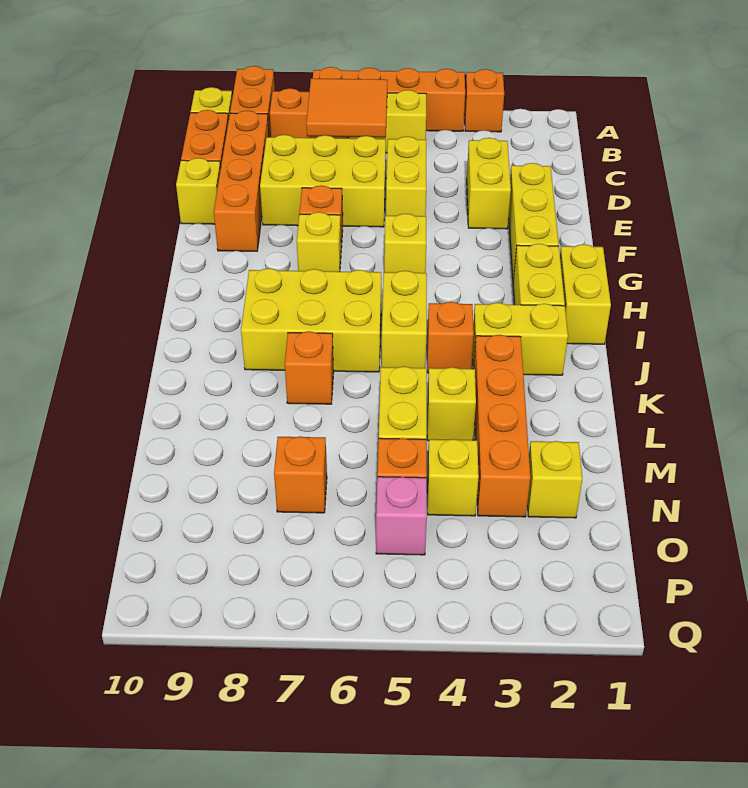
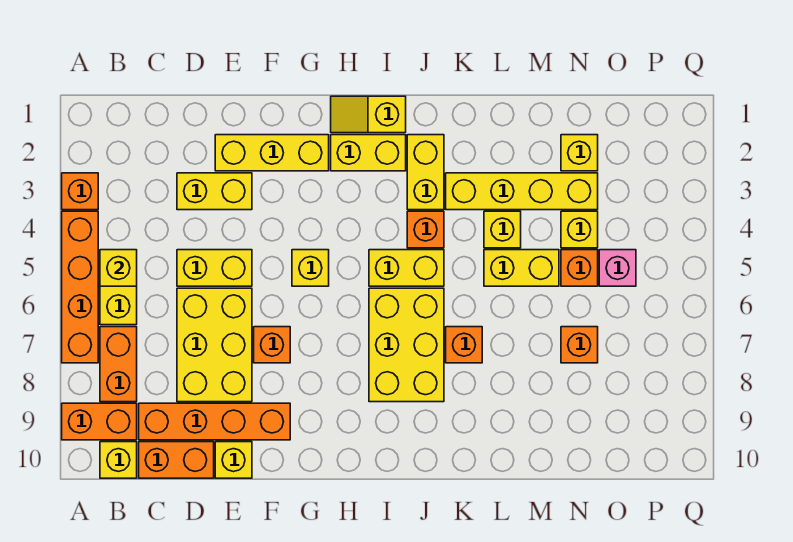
orange tile B6:C7 level 2 -> none
yellow brick G7 level 1 -> yellow brick B5 level 2
yellow brick H1:I1 level 1 -> yellow slope H1:I1 level 1 top I
orange brick K3:N3 level 1 -> yellow brick K3:N3 level 1

